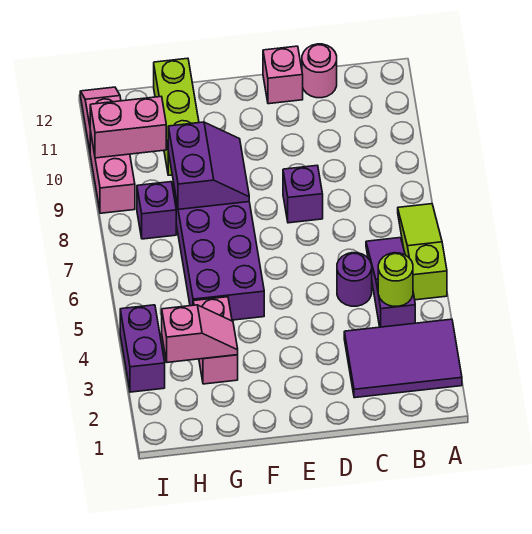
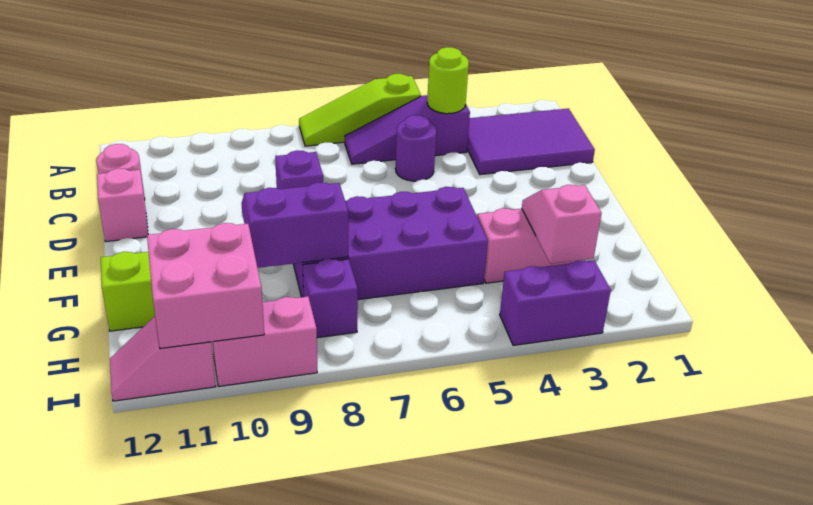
purple tile A2:C3 level 1 -> purple tile B1:C3 level 1
pink brick H10:I10 level 2 -> pink brick H10:I11 level 2

